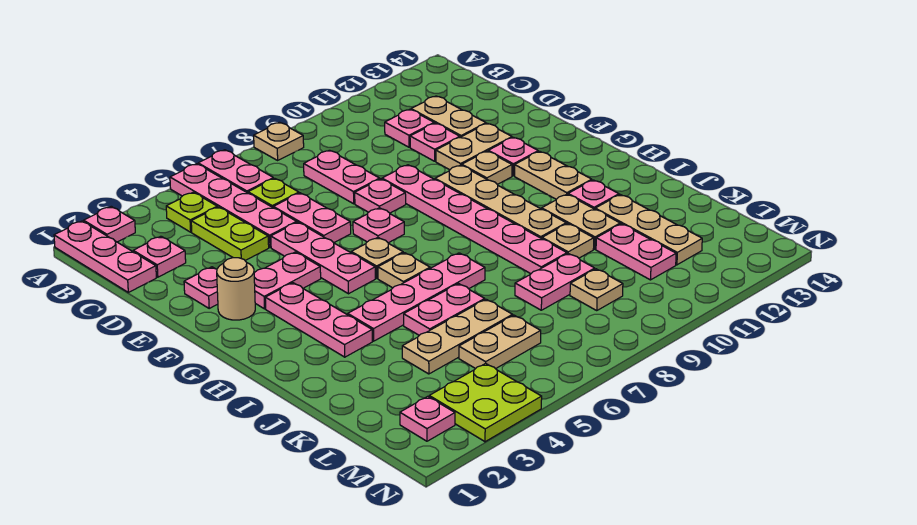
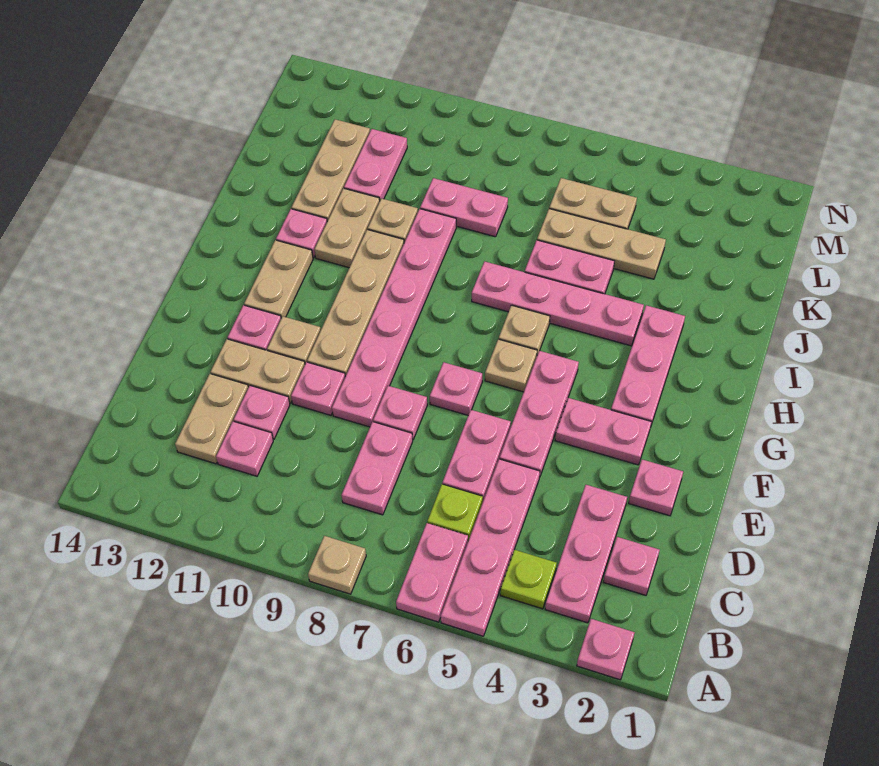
pink plate A1:C1 level 1 -> pink plate B3:D3 level 1
lime plate C4:D4 level 1 -> none
tan round brick F2 level 1 -> none
tan plate L9 level 1 -> none
pink plate M2 level 1 -> pink plate E10 level 1
lime plate M3:N4 level 1 -> none

